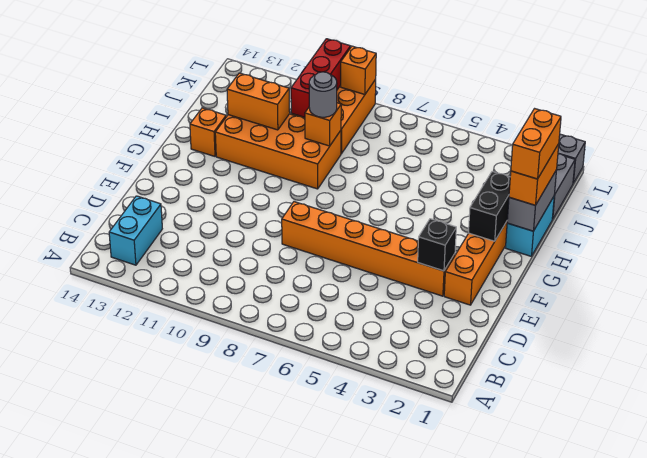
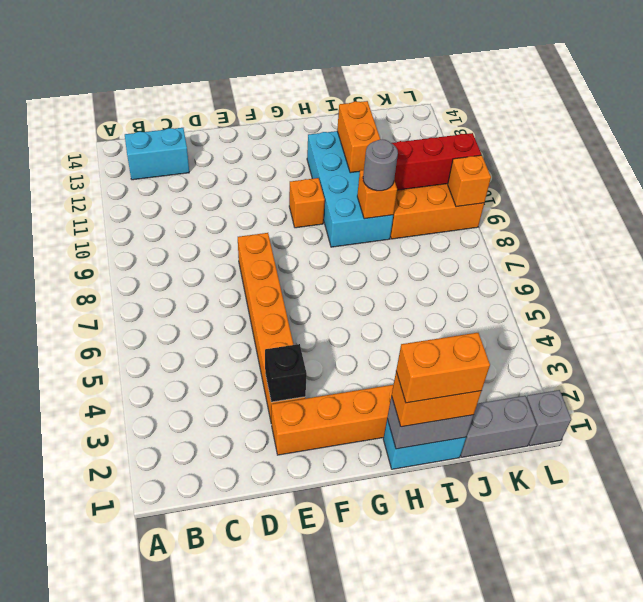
black brick G2:H2 level 2 -> none
orange brick H9:I12 level 1 -> cyan brick H9:I12 level 1
orange brick H13 level 1 -> orange brick G10 level 1

